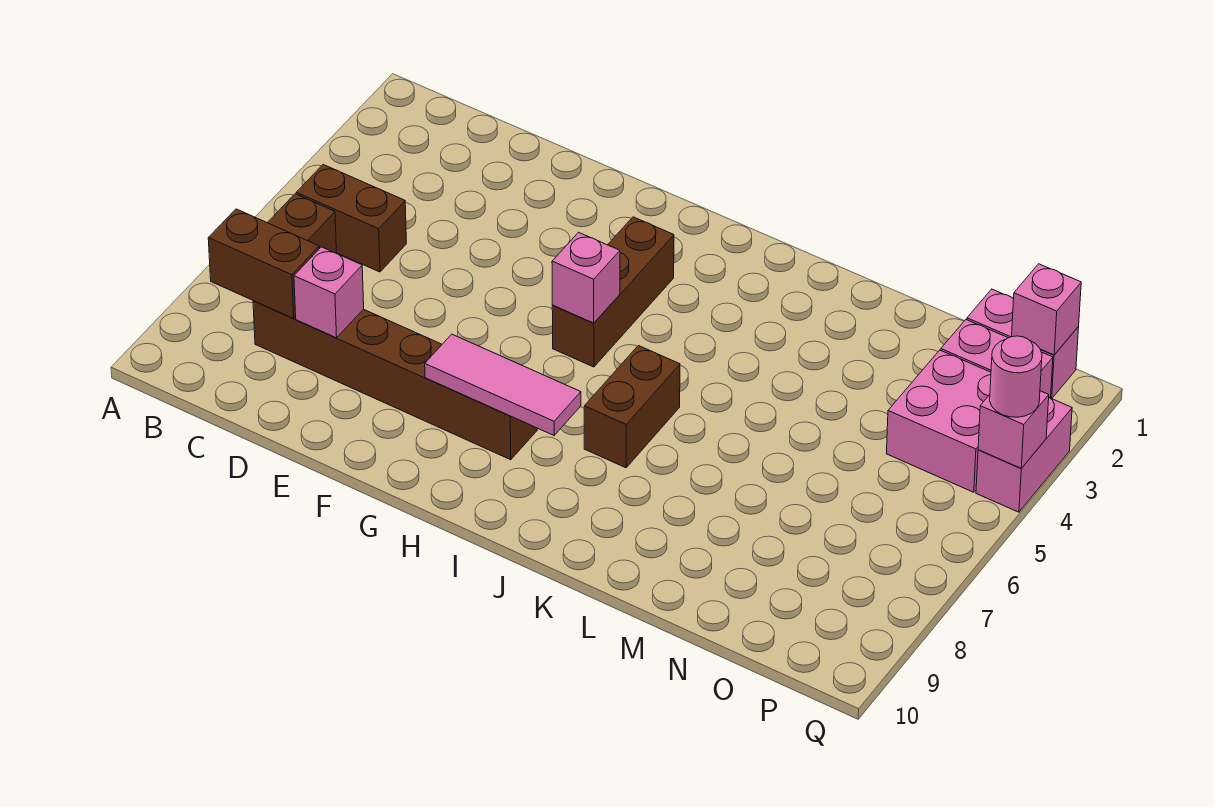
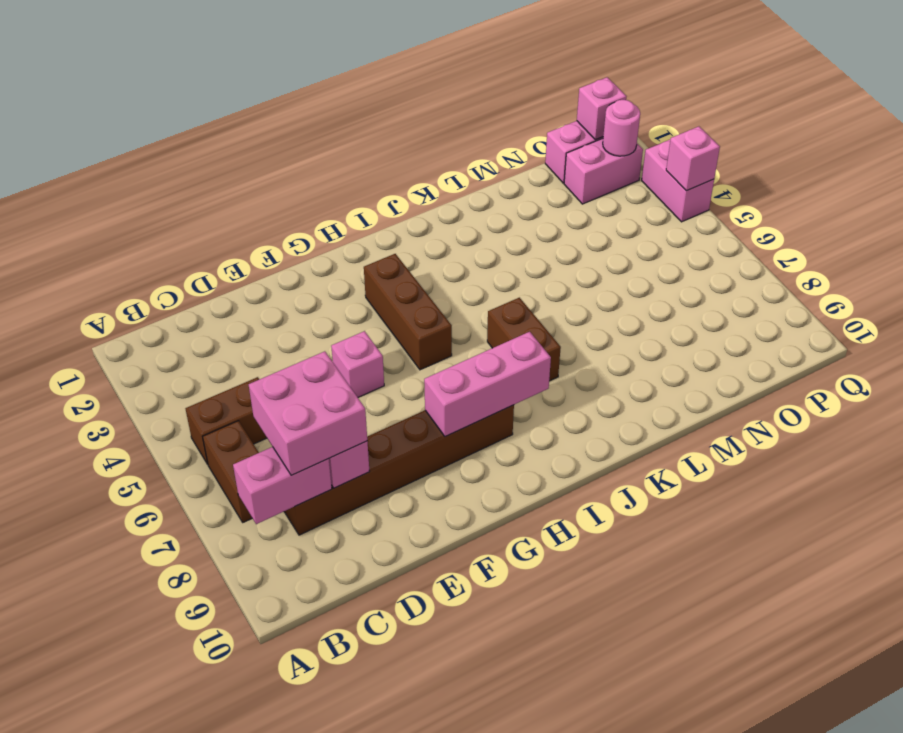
brown brick B8:C8 level 2 -> pink brick B8:C8 level 2
pink tile G8:I8 level 2 -> pink brick G8:I8 level 2
pink brick H5 level 2 -> pink brick F5 level 1
pink brick O3:P4 level 1 -> pink brick C7:D8 level 3
pink round brick Q4 level 3 -> pink round brick P2 level 2

